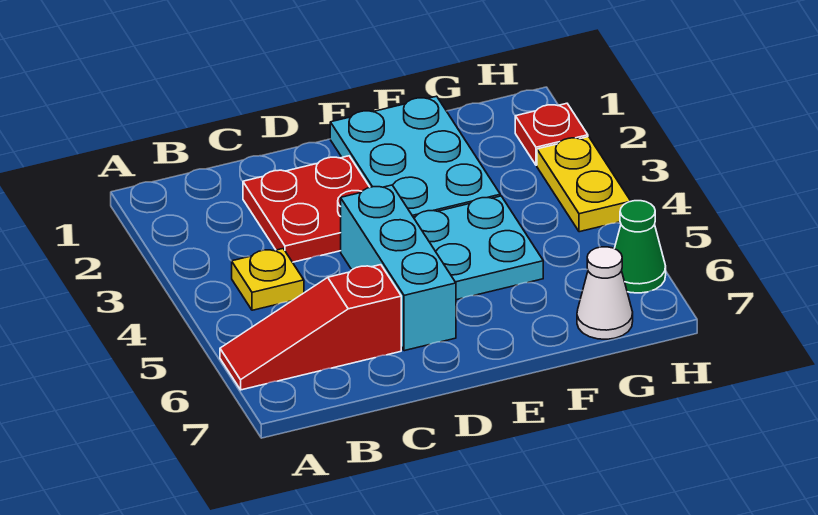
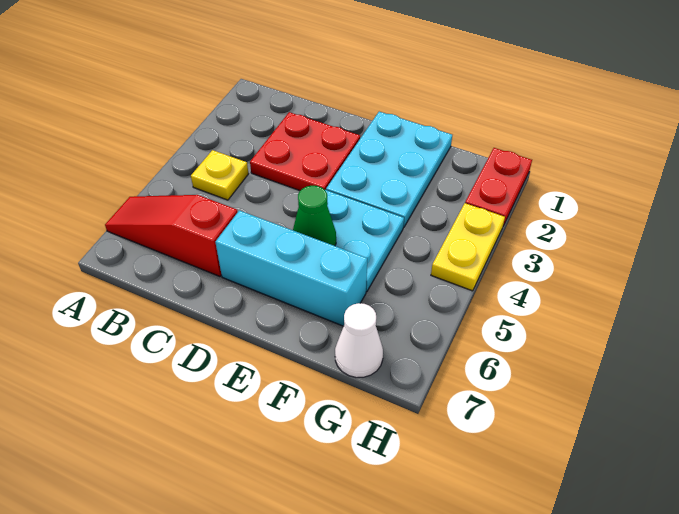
cyan brick D4:D6 level 1 -> cyan brick D6:F6 level 1
red plate H2 level 1 -> red plate H1:H2 level 1
green cone H6 level 1 -> green cone E5 level 2

